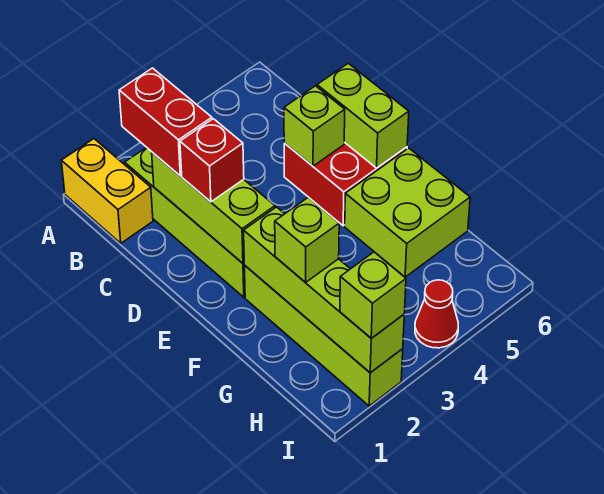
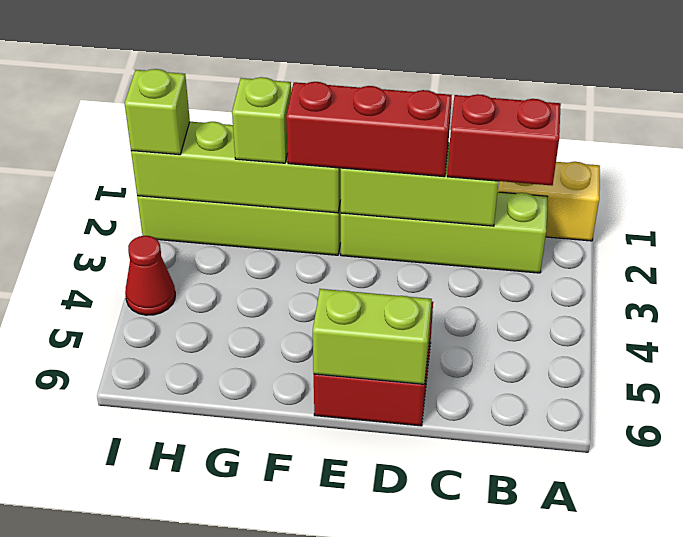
red brick D2 level 3 -> red brick D2:F2 level 3
lime brick D5 level 2 -> none
lime brick F5:G6 level 1 -> none

